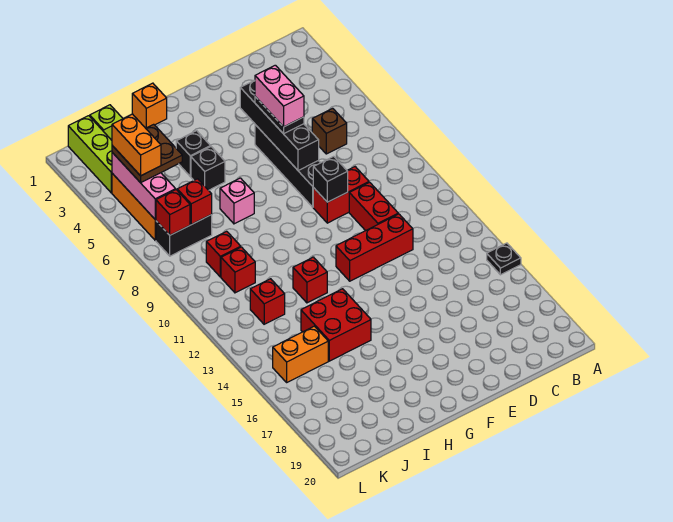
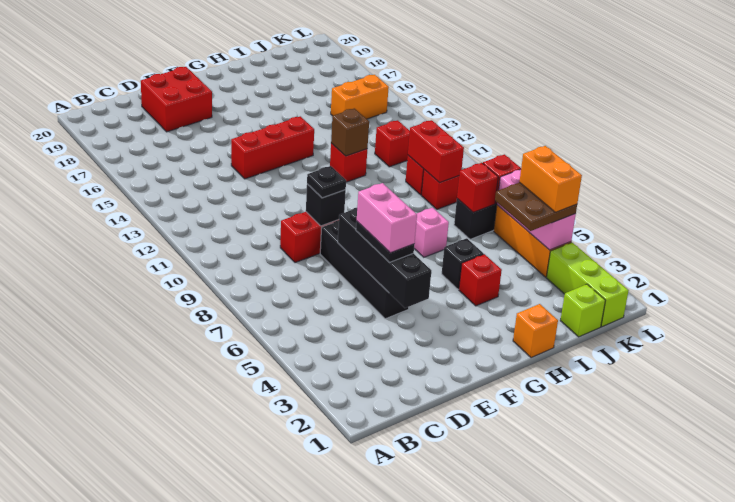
black plate A15 level 1 -> black plate E9 level 3
brown brick C6 level 1 -> brown brick H12 level 2
red brick D10:D11 level 1 -> red brick J9:J10 level 2
red brick D12:F12 level 1 -> red brick E14:G14 level 1
black brick H4 level 1 -> red brick H4 level 1
red brick H14:I15 level 1 -> red brick D18:E19 level 1

